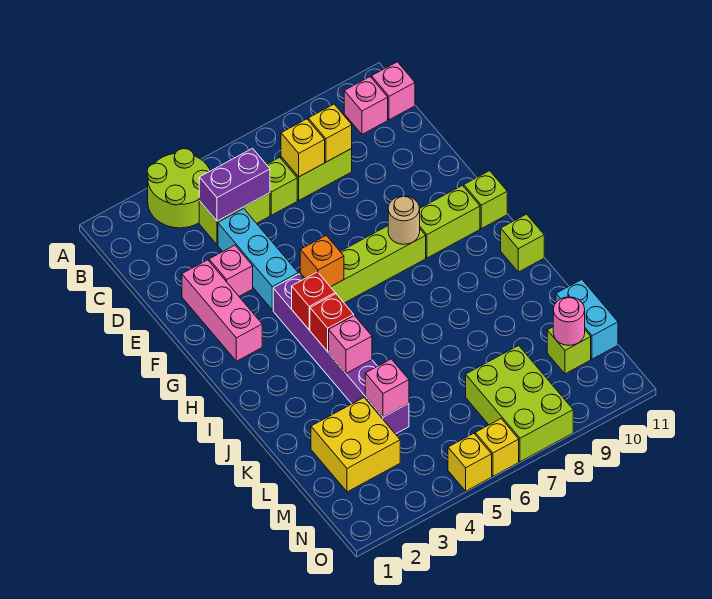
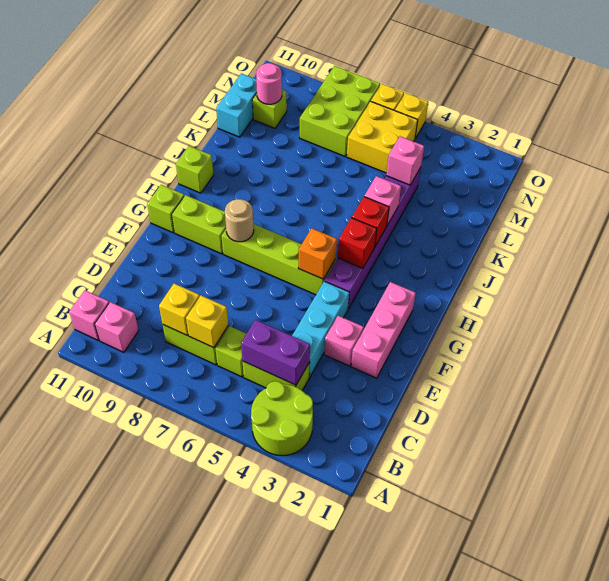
yellow brick L2:M3 level 1 -> yellow brick M5:N6 level 1

